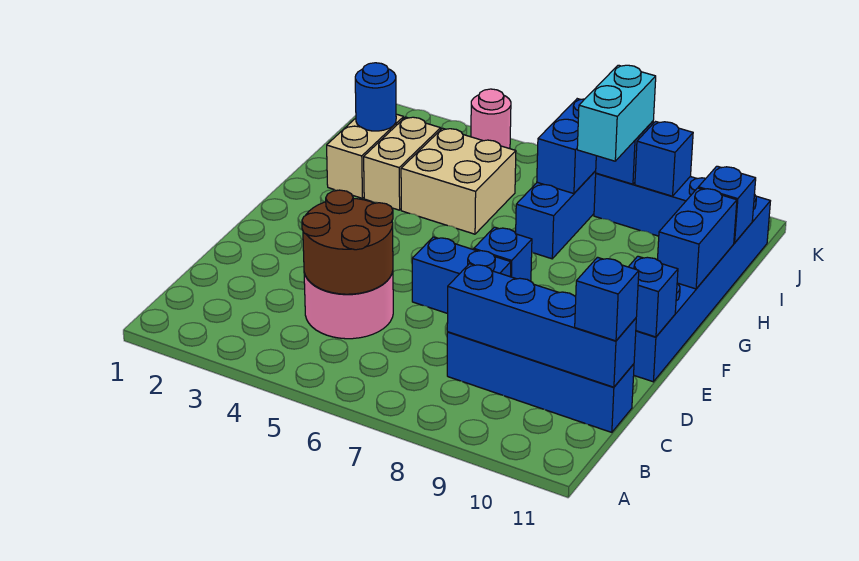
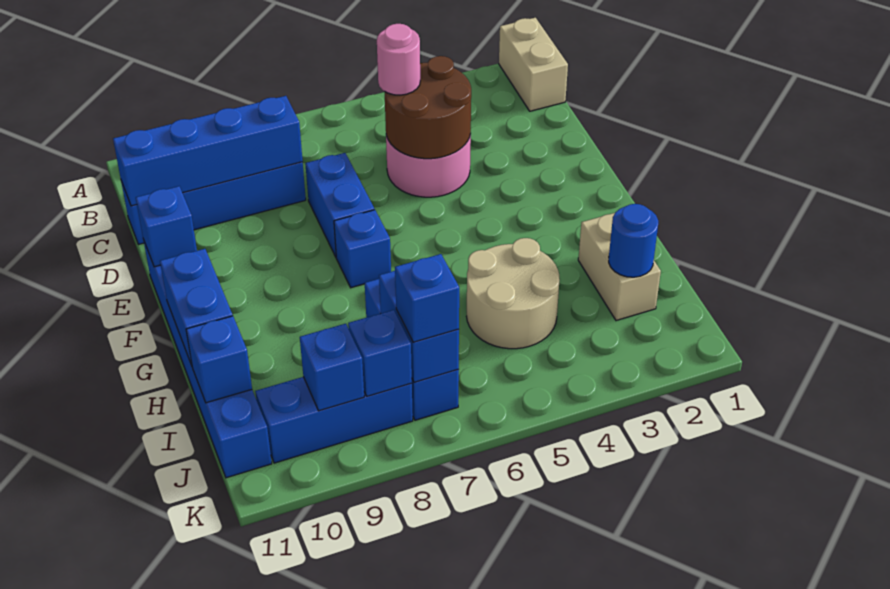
blue brick C11 level 3 -> blue brick J7 level 3
blue brick E6:E7 level 1 -> blue brick D7:E7 level 1
tan brick H3:I3 level 1 -> tan brick A1:B1 level 1
tan brick H4:I5 level 1 -> tan round brick H4:I5 level 1
cyan brick I8:J8 level 3 -> none
pink round brick K4 level 1 -> pink round brick C5 level 3

